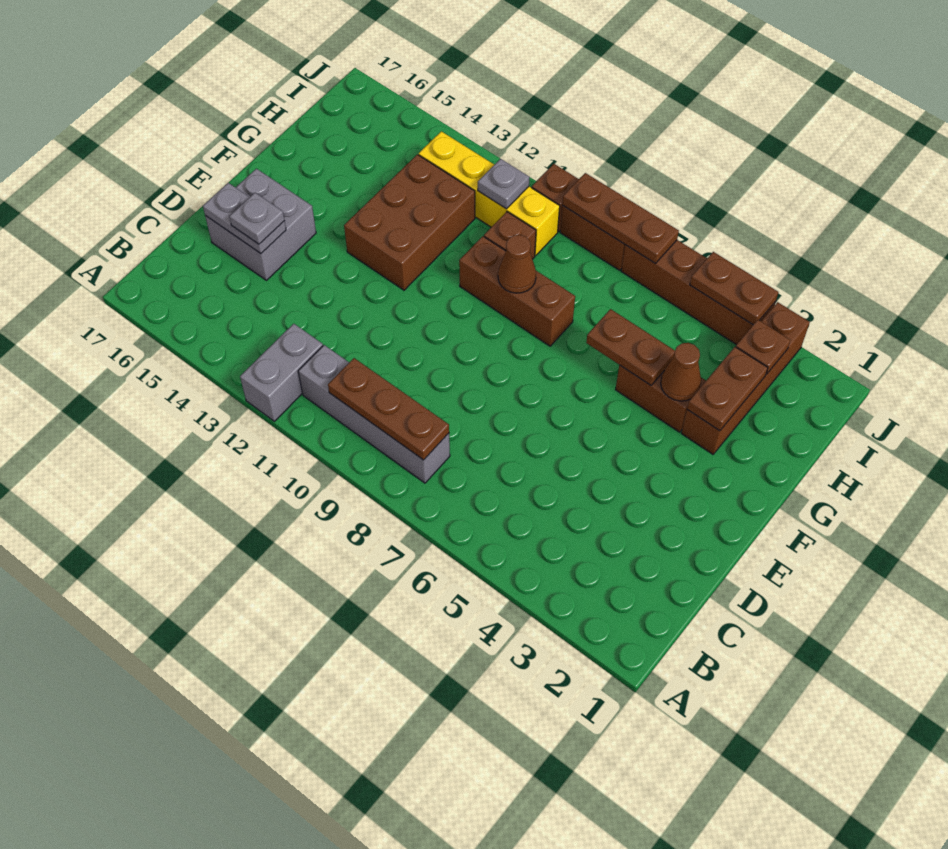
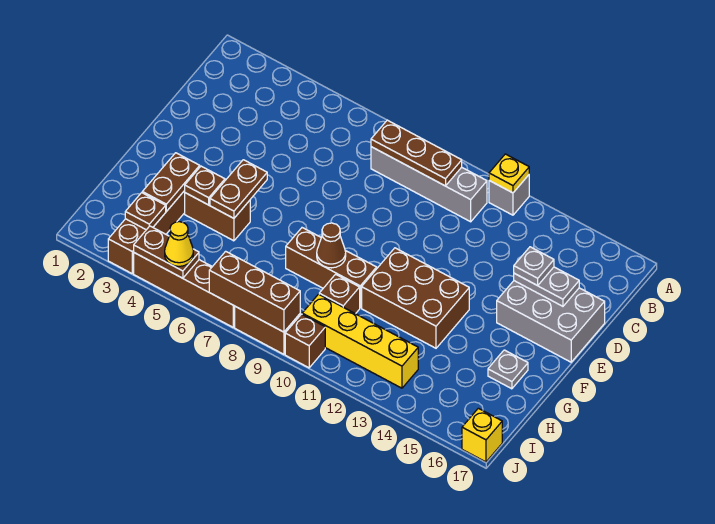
grey brick A12:B12 level 1 -> grey brick A12 level 1
none -> yellow plate A12 level 2
grey brick D15:E16 level 1 -> grey brick D15:E17 level 1
brown brick F12:H13 level 1 -> brown brick F11:G13 level 1
brown cone G4 level 2 -> brown plate G4 level 2
brown plate G5:G6 level 2 -> brown plate F5:G5 level 2
grey plate I11 level 2 -> grey plate G16 level 1
none -> yellow cone J5 level 3
brown plate J7:J9 level 2 -> brown brick J7:J9 level 2
none -> yellow brick J17 level 1

